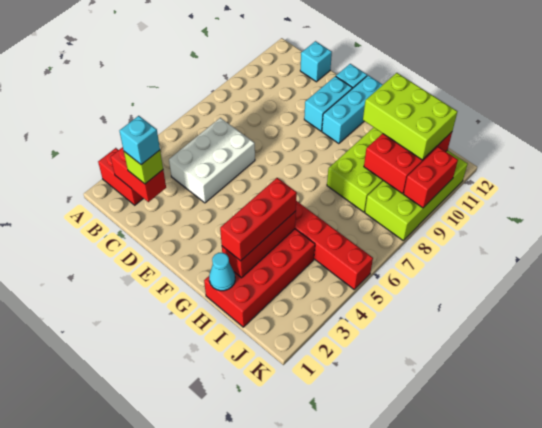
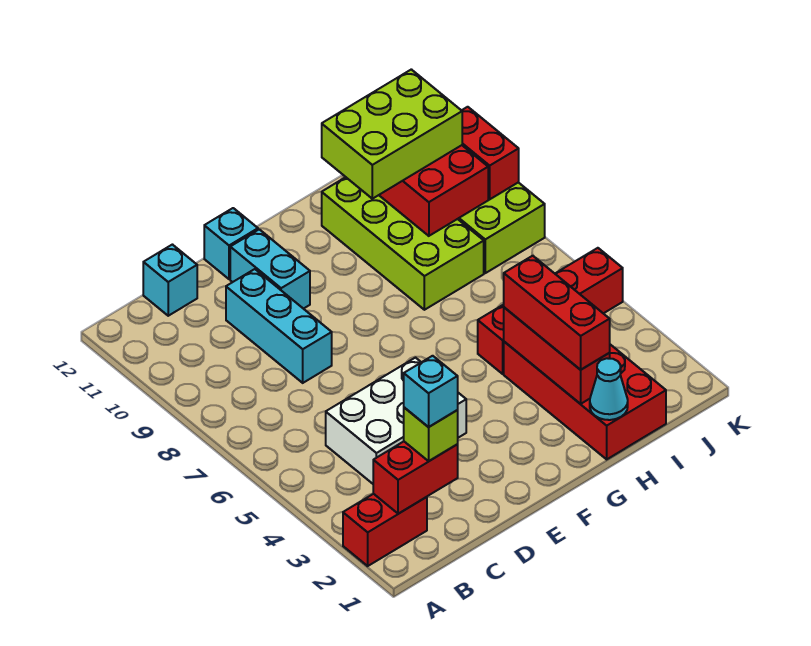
white brick C4:D6 level 1 -> white brick C4:E5 level 1
cyan brick F10:F12 level 1 -> cyan brick D8:D10 level 1

